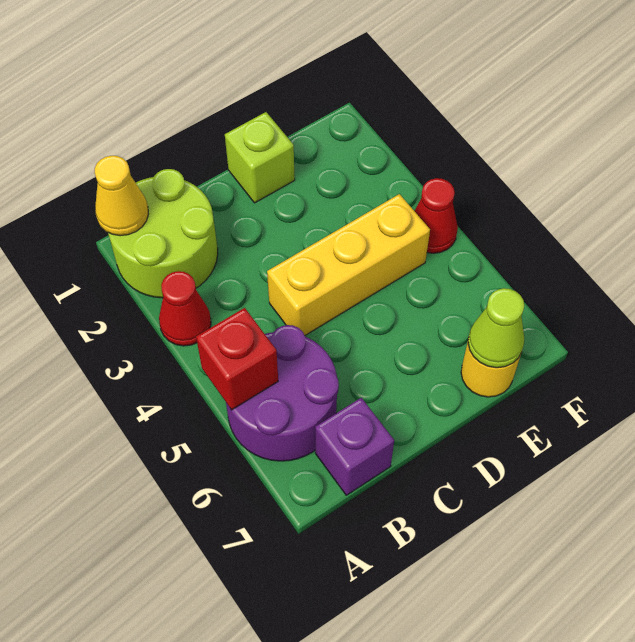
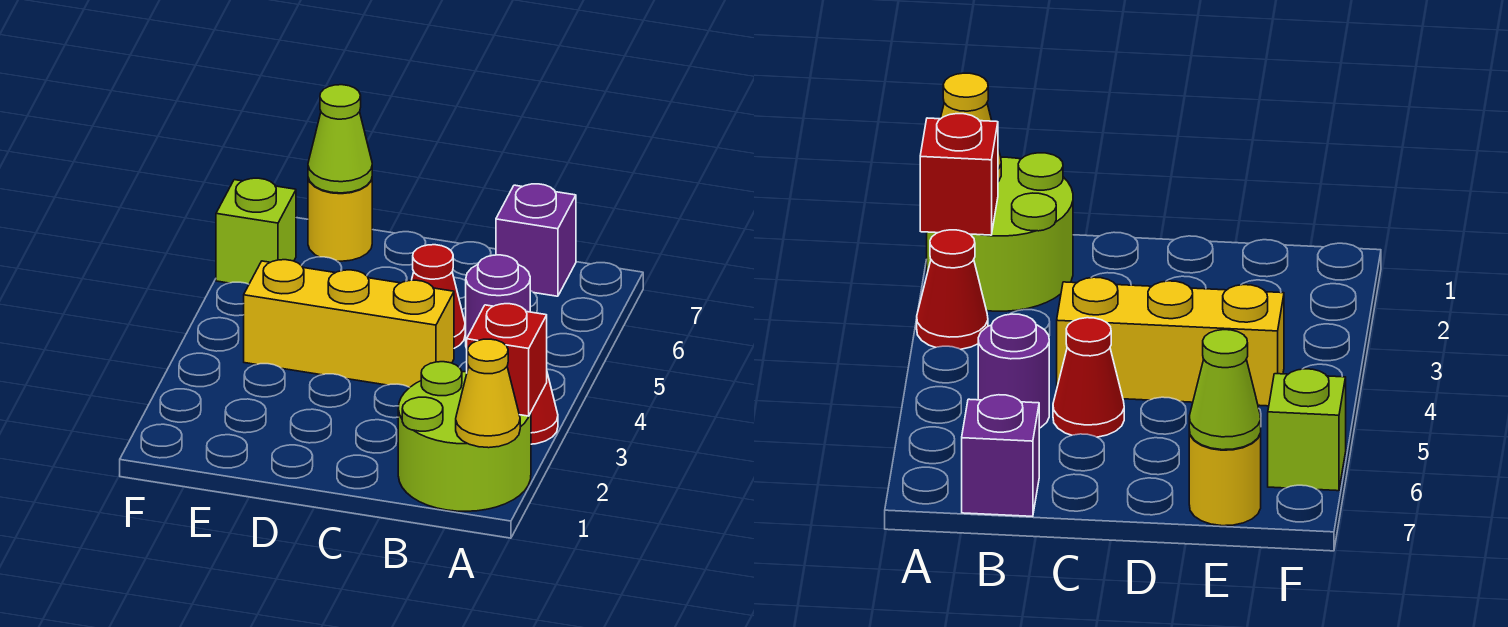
purple round brick A5:B6 level 1 -> purple round brick B5 level 1
red brick A5 level 2 -> red brick A2 level 2
lime brick D1 level 1 -> lime brick F6 level 1
red cone F4 level 1 -> red cone C5 level 1

